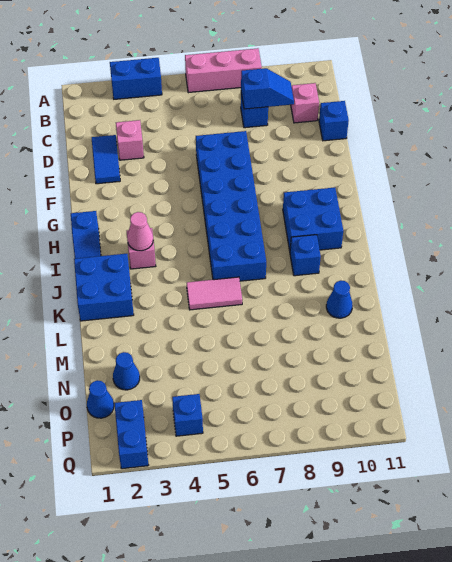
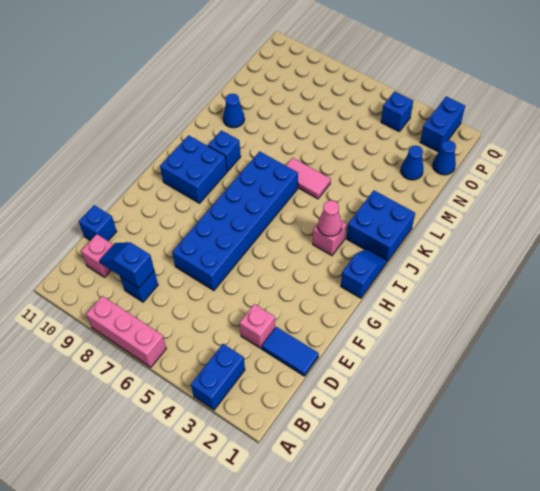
blue brick A3:A4 level 1 -> blue brick A3:B3 level 1
blue tile D2:E2 level 1 -> blue tile D1:D2 level 1

